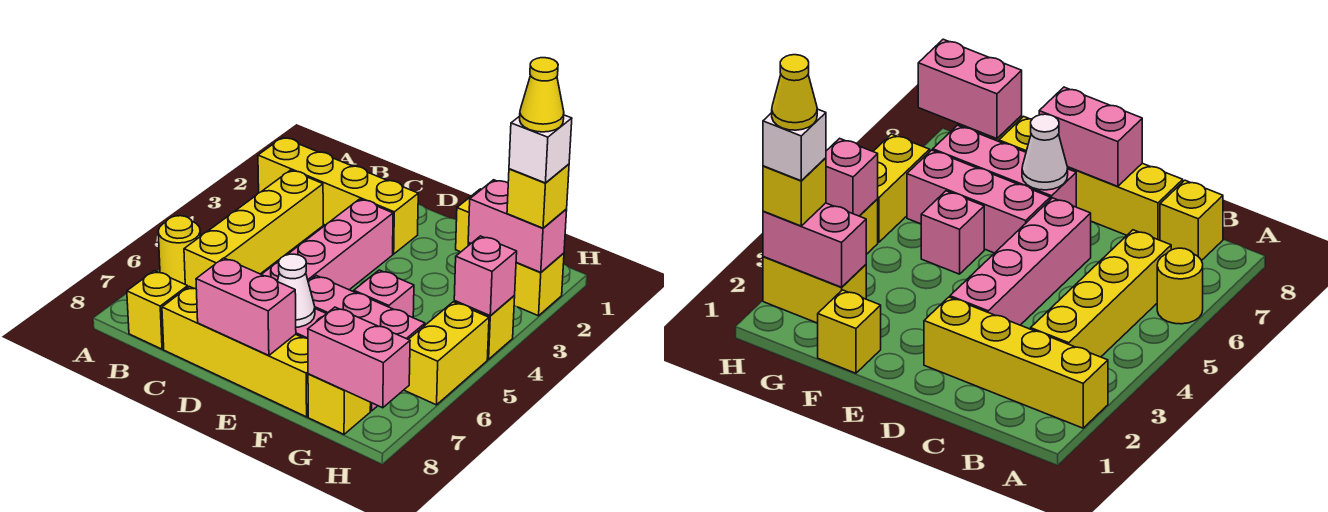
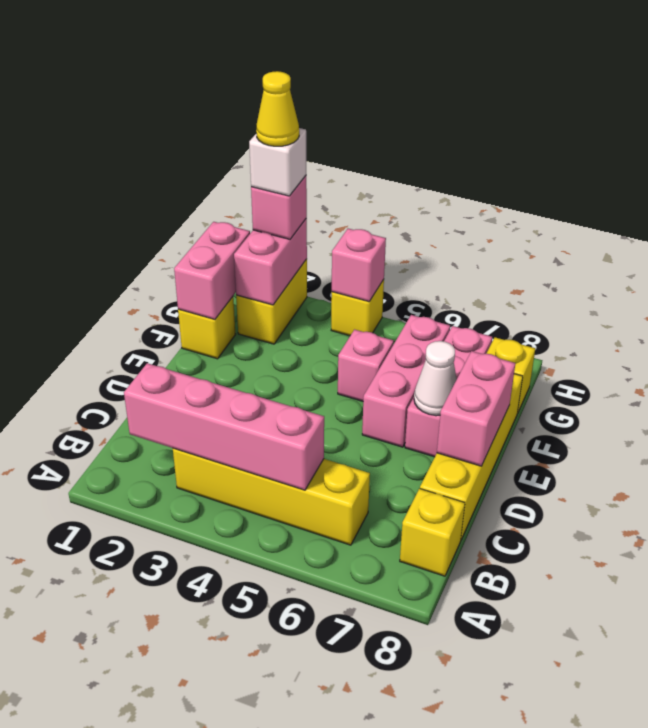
yellow brick A2:D2 level 1 -> none
yellow round brick A6 level 1 -> none
pink brick D3:D6 level 1 -> pink brick B2:B5 level 2
pink brick G8:H8 level 2 -> pink brick F1:G1 level 2
yellow brick H2 level 3 -> pink brick H2 level 3
yellow brick H5:H6 level 1 -> none

